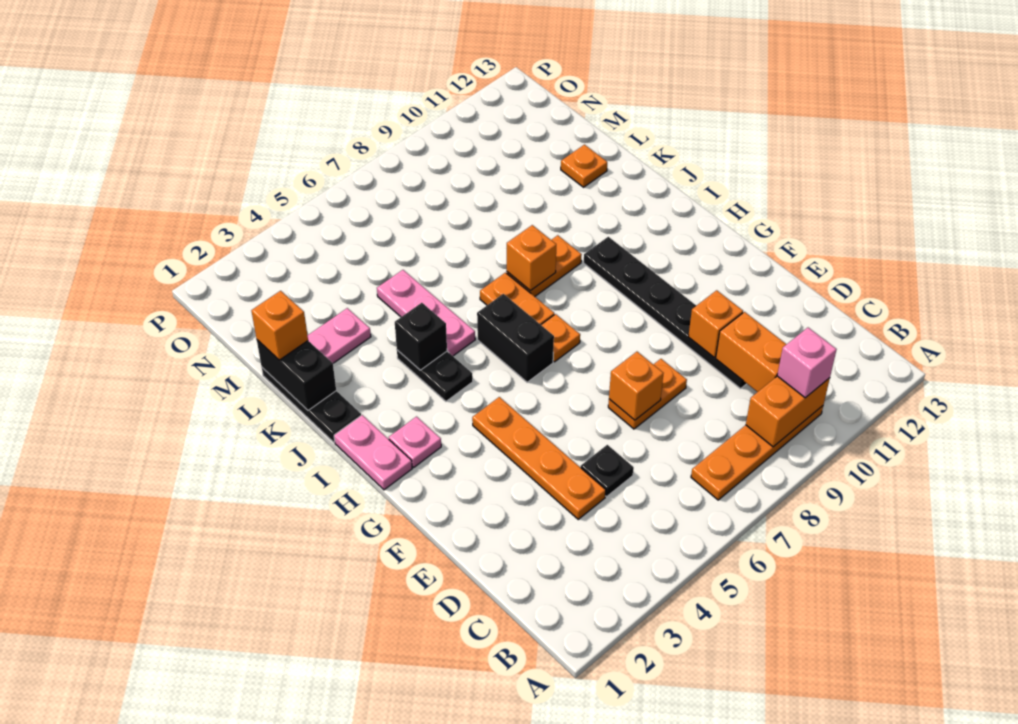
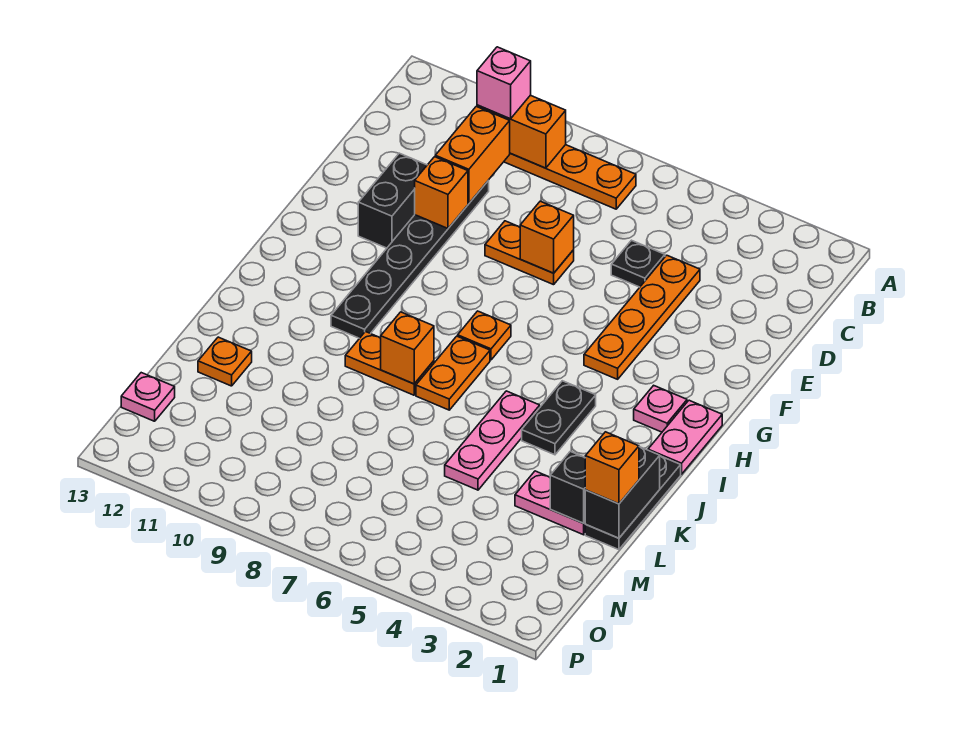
black brick H6:I6 level 1 -> black brick E11:F11 level 1
black brick J4 level 2 -> black brick L2 level 2
none -> pink plate N13 level 1

